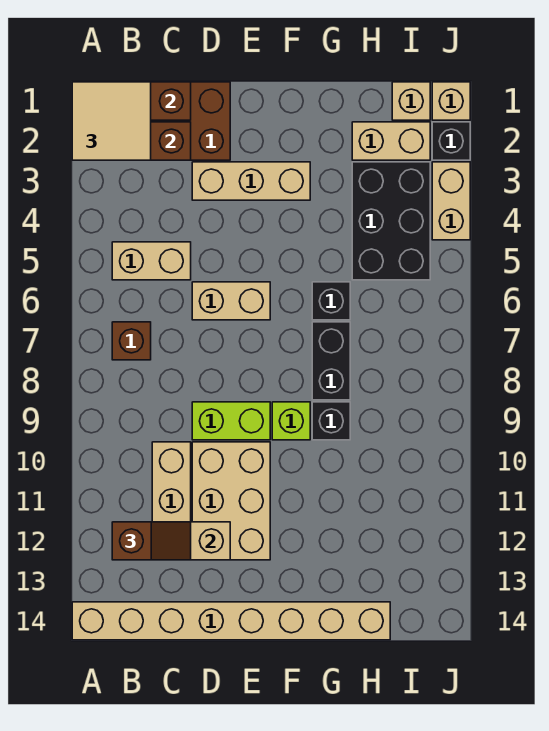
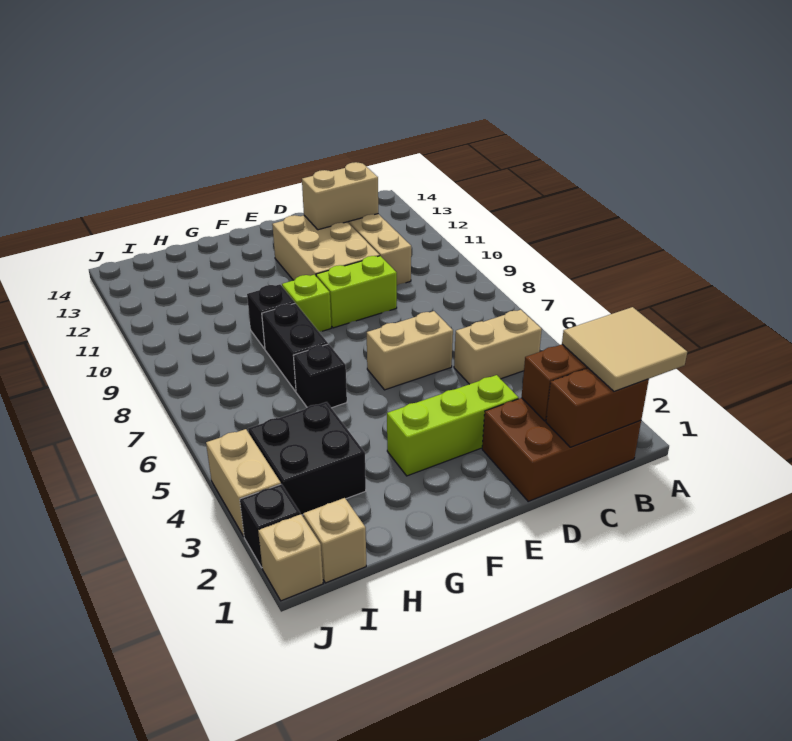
tan brick A14:H14 level 1 -> none
brown brick B7 level 1 -> none
brown slope B12:C12 level 3 top B -> none
tan brick D3:F3 level 1 -> lime brick D3:F3 level 1
tan brick H2:I2 level 1 -> none
black brick H3:I5 level 1 -> black brick H3:I4 level 1

